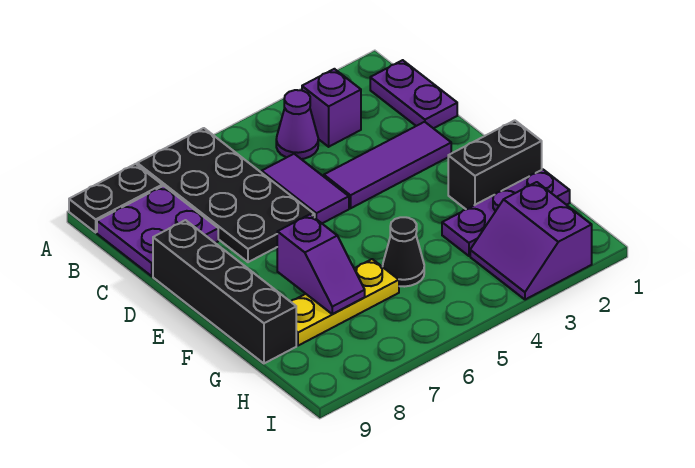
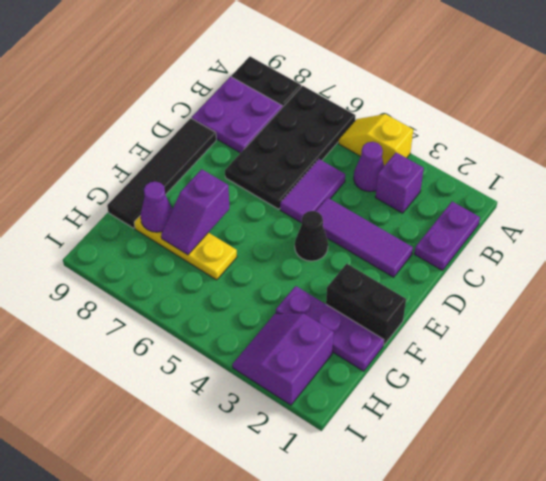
none -> yellow slope A4:A5 level 1 top 4
black brick D9:G9 level 1 -> black tile D9:G9 level 1
black cone G5 level 1 -> black cone E4 level 1
none -> purple cone G8 level 2

